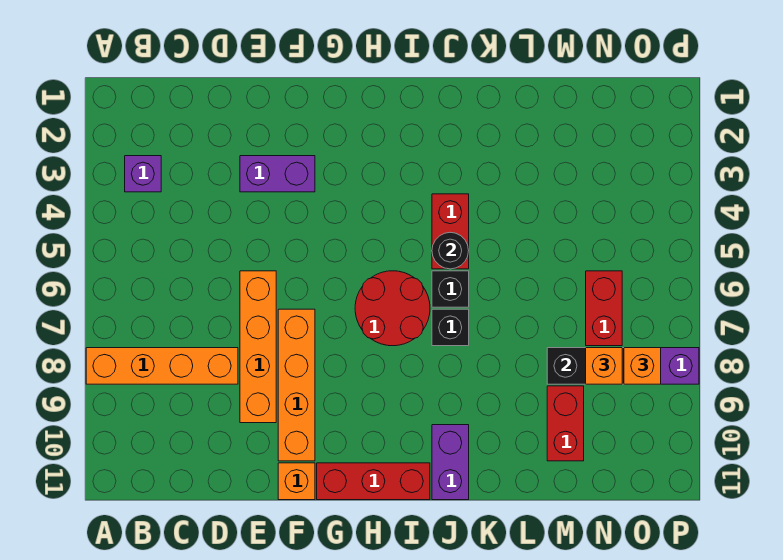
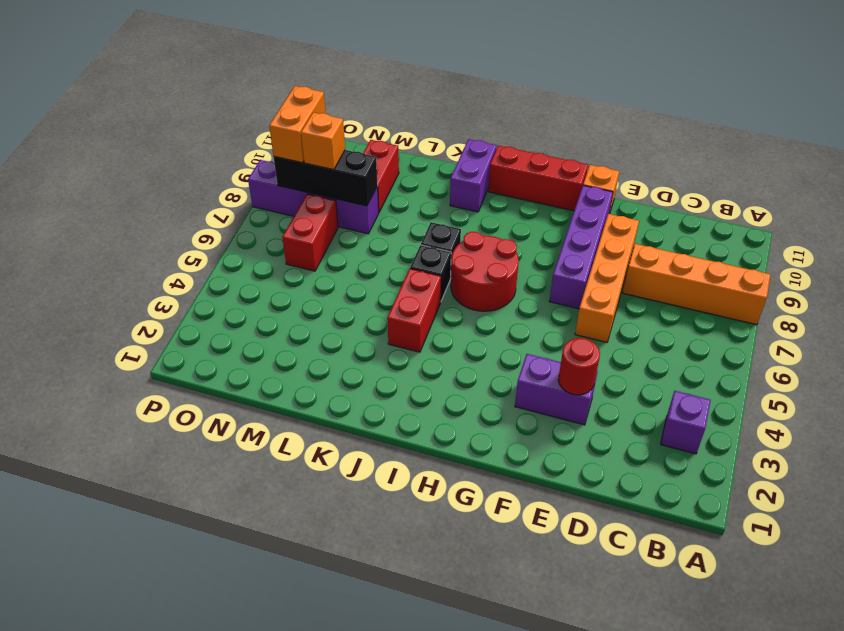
none -> red round brick E3 level 2
orange brick F7:F10 level 1 -> purple brick F7:F10 level 1
black round brick J5 level 2 -> none
orange brick O8 level 3 -> orange brick O8:O9 level 3

